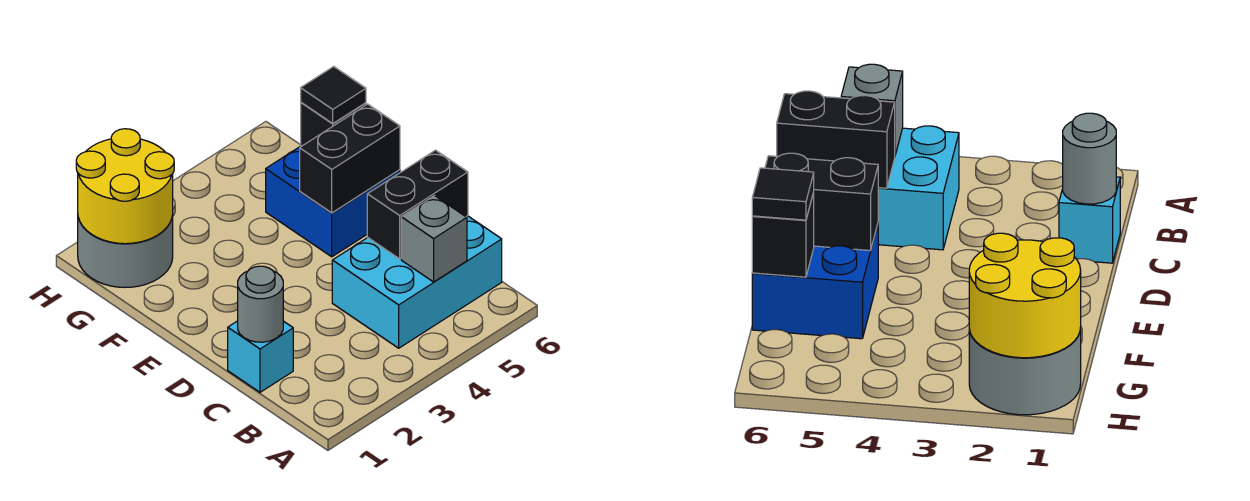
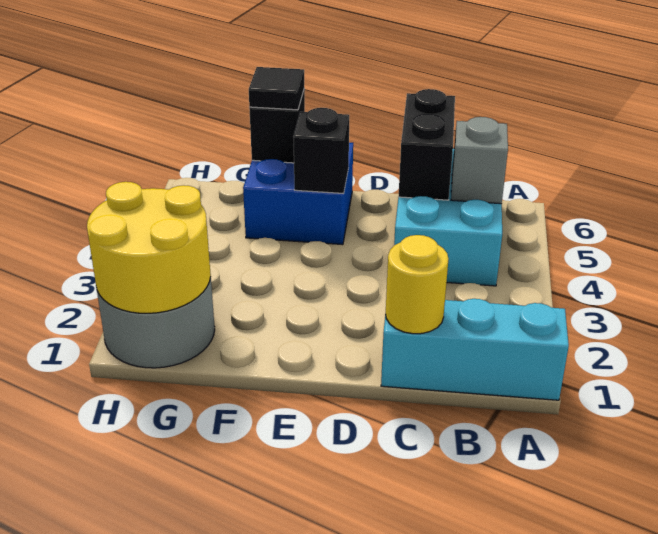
cyan brick C1 level 1 -> cyan brick A1:C1 level 1
grey round brick C1 level 2 -> yellow round brick C1 level 2
black brick E5:E6 level 2 -> black brick E5 level 2

